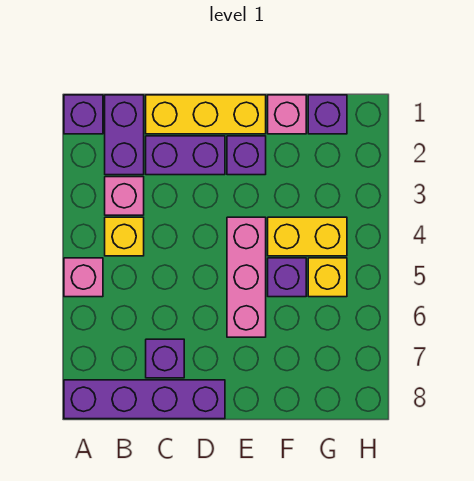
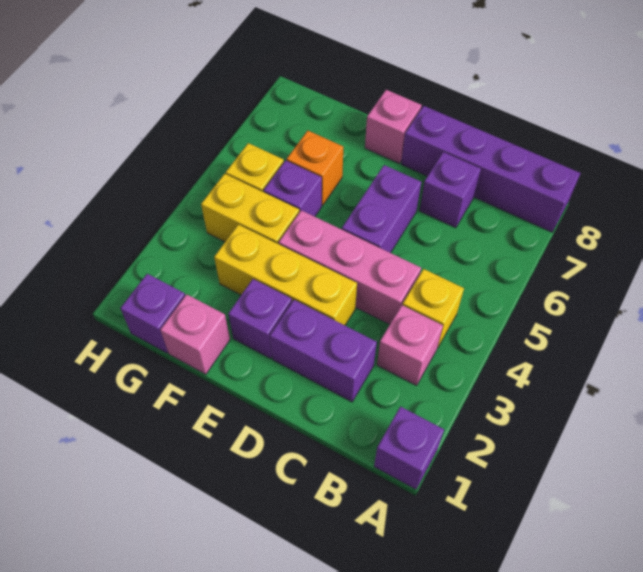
pink brick A5 level 1 -> pink brick E8 level 1
purple brick B1:B2 level 1 -> purple brick D5:D6 level 1
yellow brick C1:E1 level 1 -> yellow brick D3:F3 level 1
pink brick E4:E6 level 1 -> pink brick C4:E4 level 1
none -> orange brick F6 level 1

